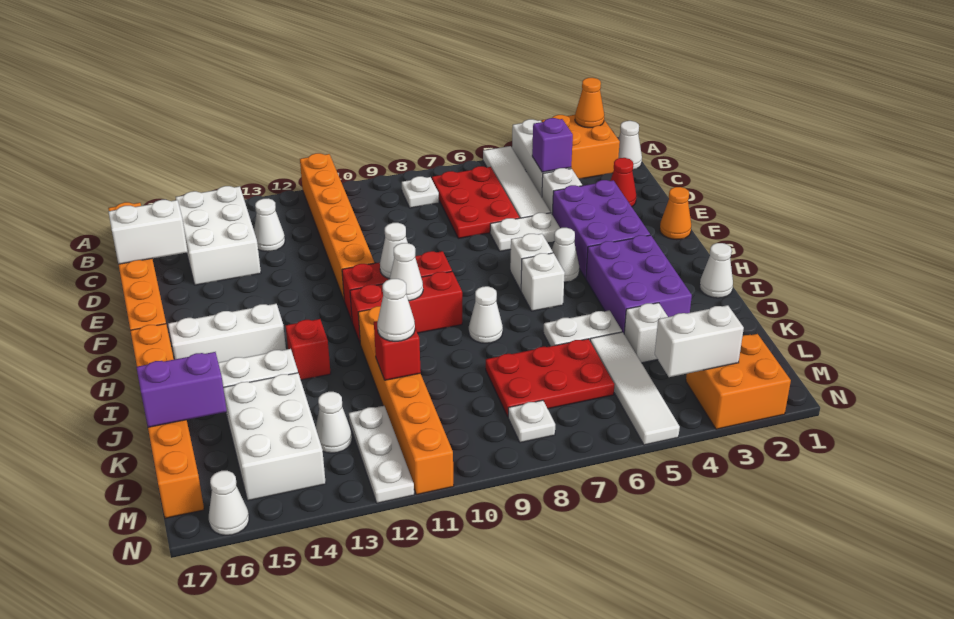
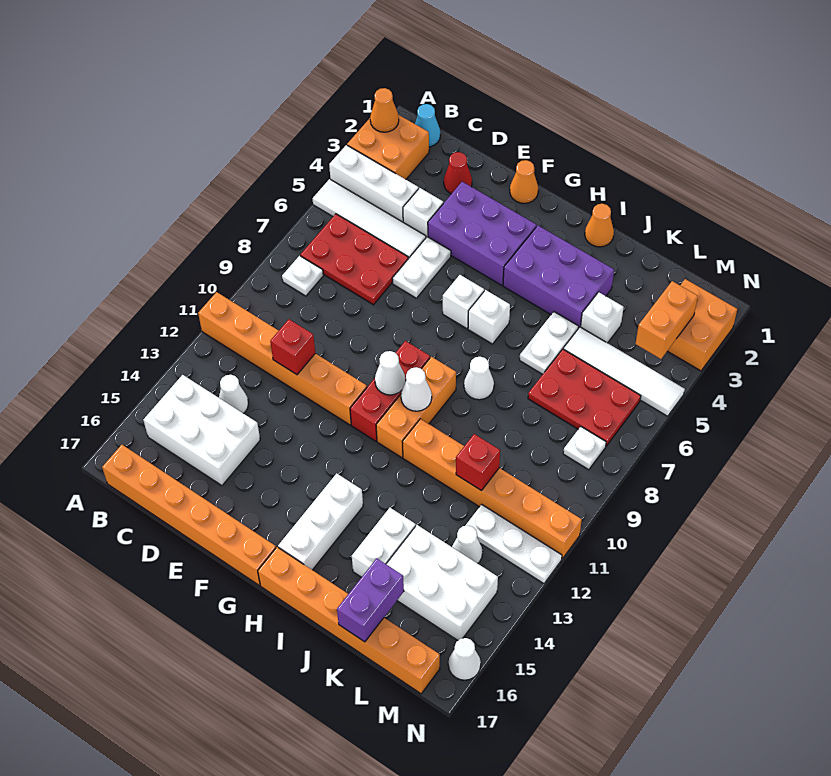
white cone B1 level 1 -> cyan cone B1 level 1
purple brick C4 level 2 -> none
white brick D16:D17 level 2 -> none
white cone G5 level 1 -> none
red brick H9:H11 level 1 -> orange brick H9:H11 level 1
white cone I1 level 1 -> orange cone I1 level 1
red brick I13 level 1 -> red brick D11 level 2
red plate K6:L8 level 1 -> red plate K6:M7 level 1
white cone K11 level 3 -> none
white brick M3:M4 level 2 -> orange brick M3:M4 level 2

